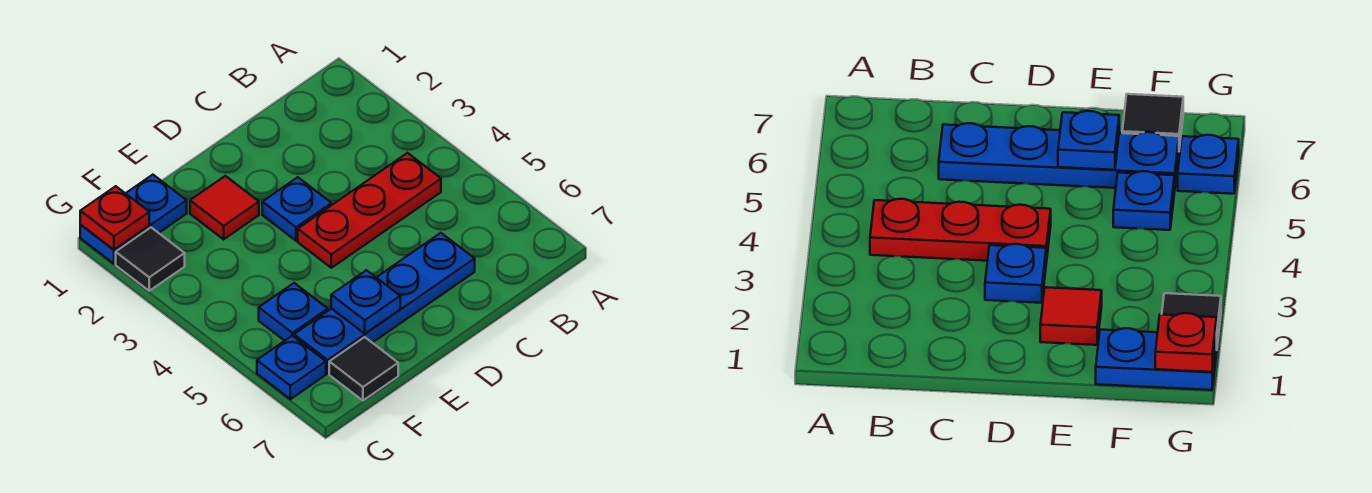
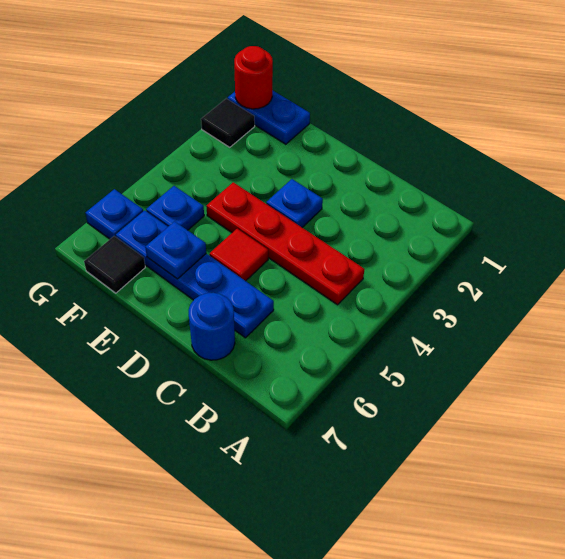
red plate B4:D4 level 1 -> red plate B4:E4 level 1
none -> blue round brick C7 level 1
red tile E2 level 1 -> red tile D5 level 1
red plate G1 level 2 -> red round brick G1 level 2

